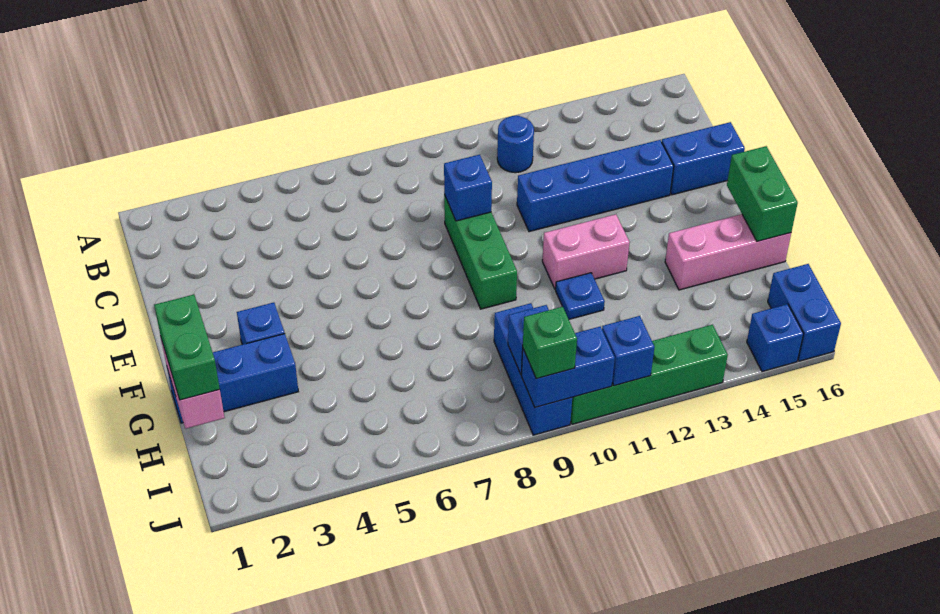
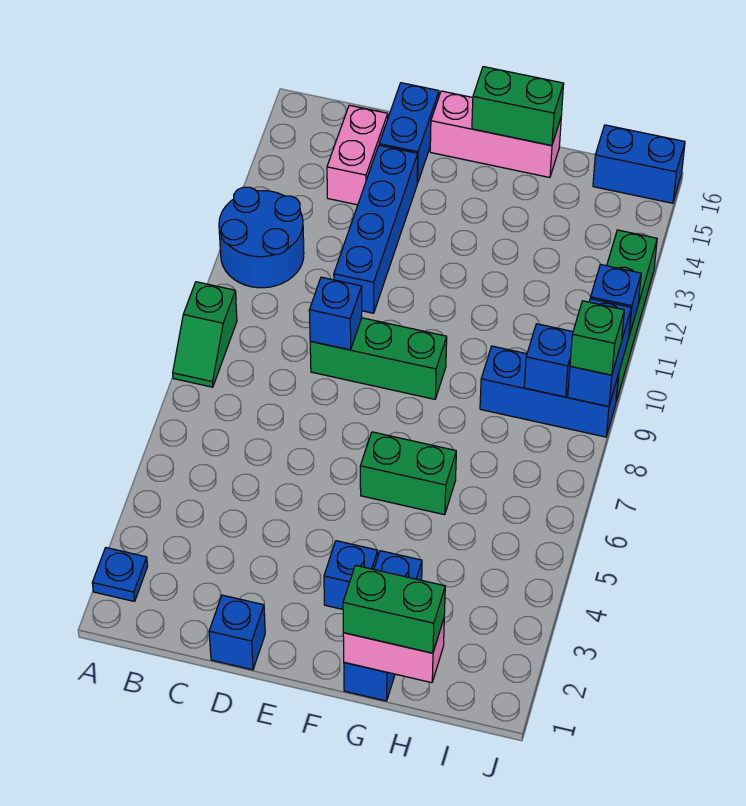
none -> green slope A8:A9 level 1 top 9
blue round brick B11 level 1 -> blue round brick A11:B12 level 1
none -> green brick F6:G6 level 1
pink brick F11:F12 level 1 -> pink brick C14:C15 level 1
blue plate G11 level 1 -> blue plate A2 level 1
pink brick G14:G16 level 1 -> pink brick E16:G16 level 1
blue brick J15 level 1 -> blue brick D1 level 1

